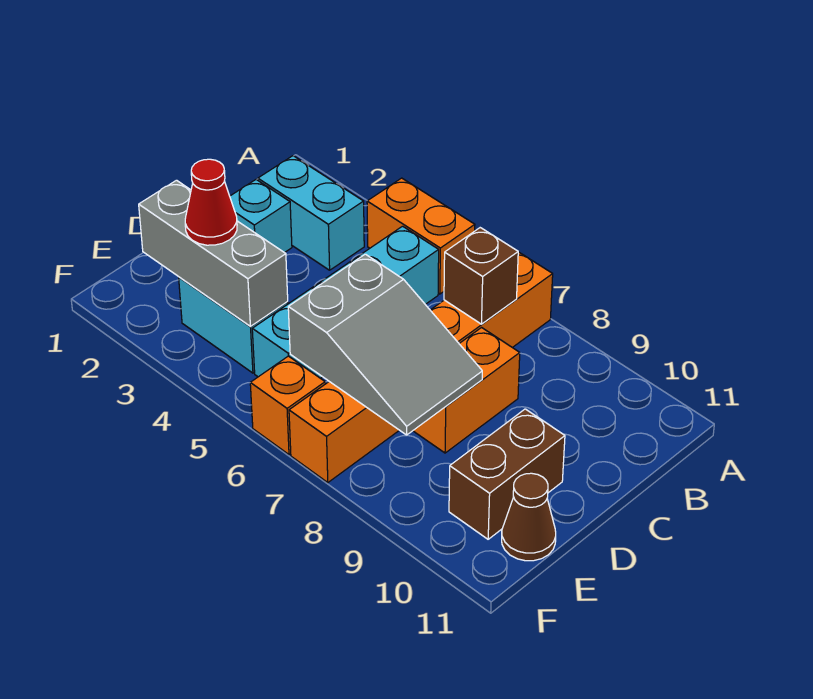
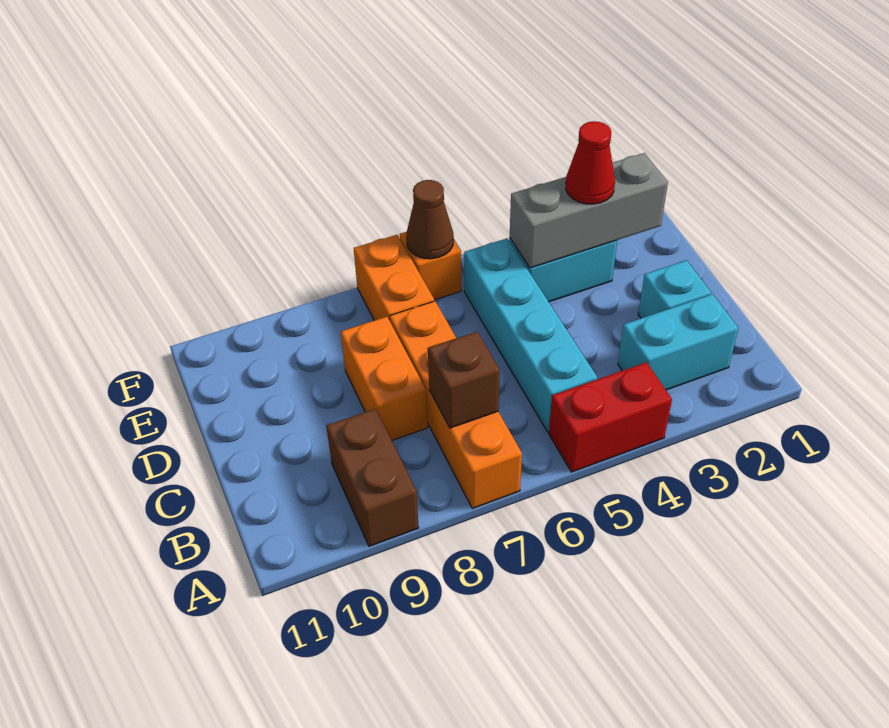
orange brick A4:A5 level 1 -> red brick A4:A5 level 1
grey slope D6:E8 level 2 top 6 -> none
brown brick D10:E10 level 1 -> brown brick A9:B9 level 1
brown cone E11 level 1 -> brown cone F6 level 2

